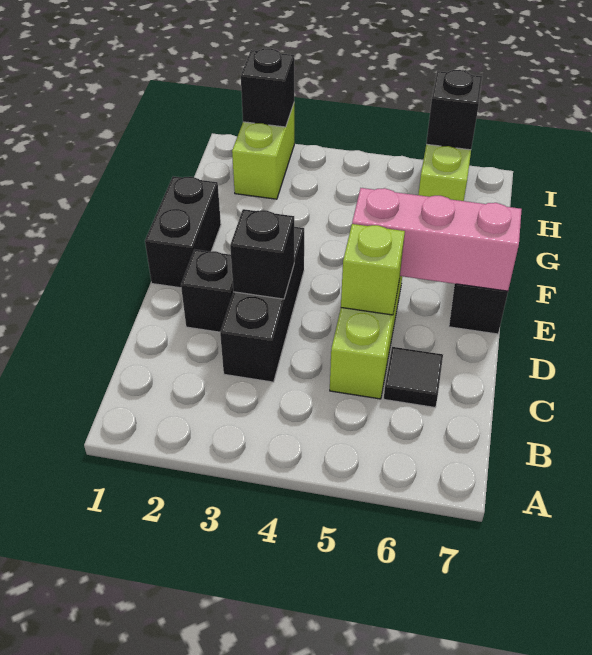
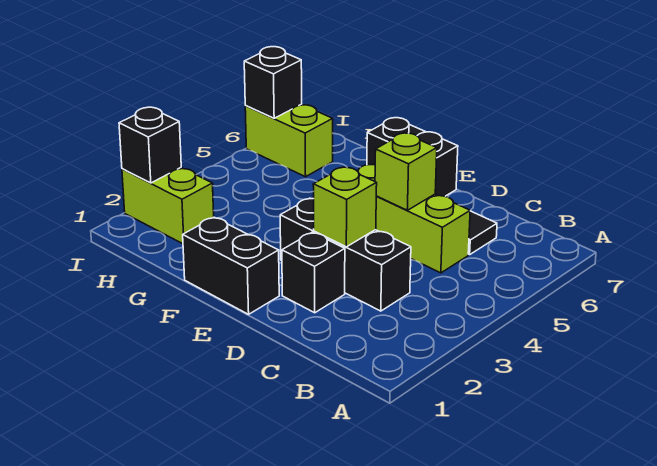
black brick D3 level 2 -> lime brick D3 level 2
pink brick E5:E7 level 2 -> none

